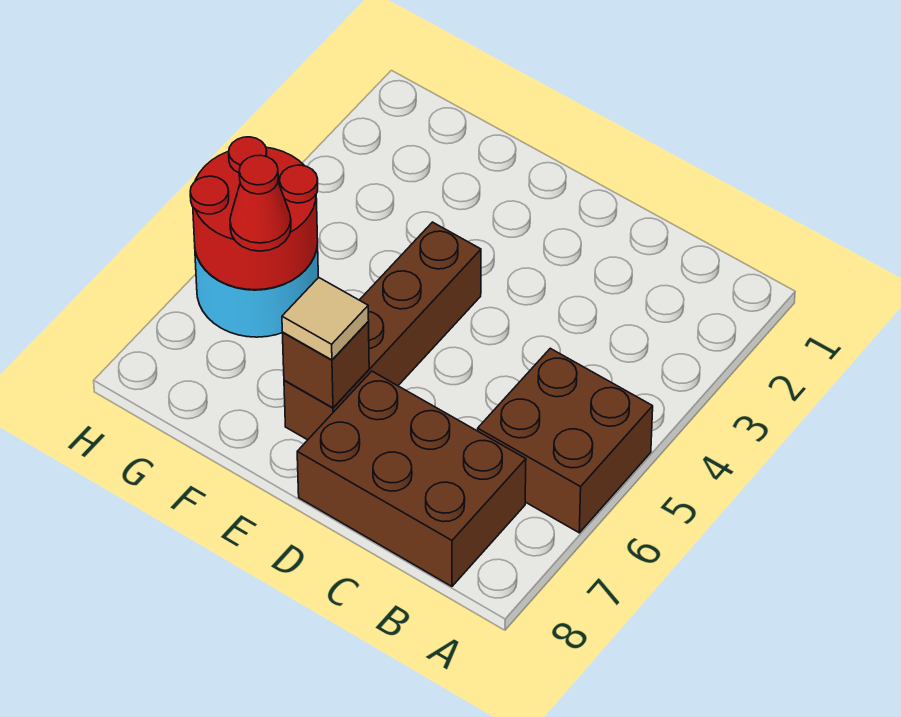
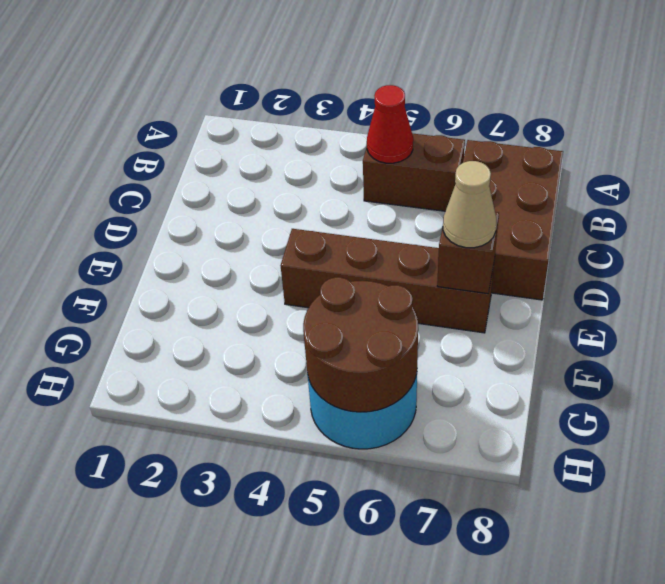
brown brick A5:B6 level 1 -> brown brick B5:B6 level 1
tan tile E7 level 3 -> tan cone E7 level 3
red round brick G5:H6 level 2 -> brown round brick G5:H6 level 2
red cone G6 level 3 -> red cone B5 level 2

